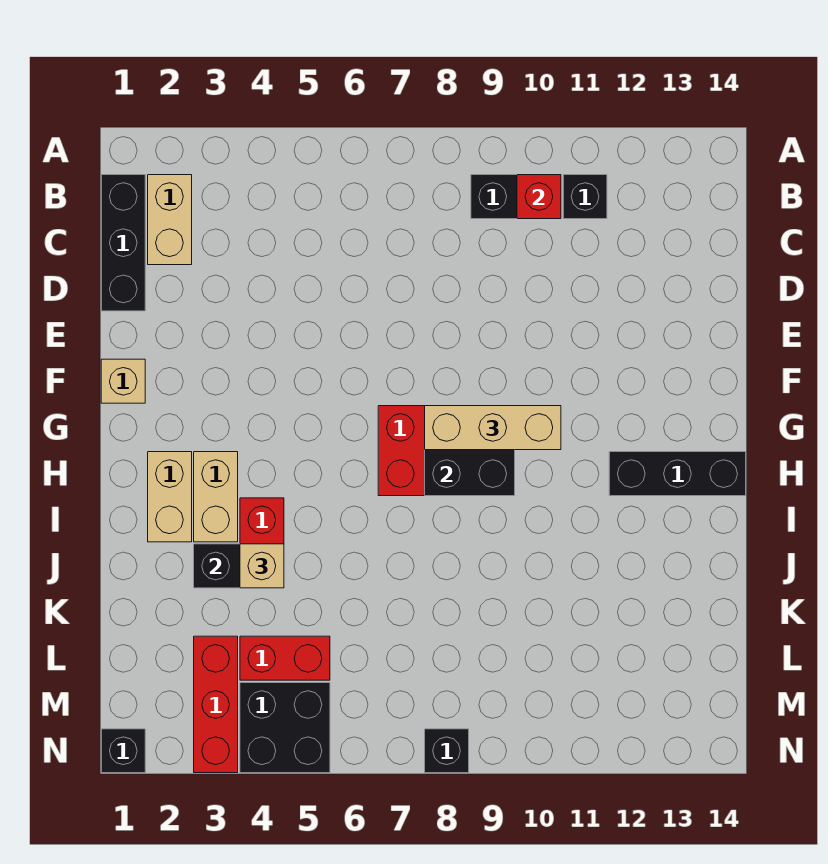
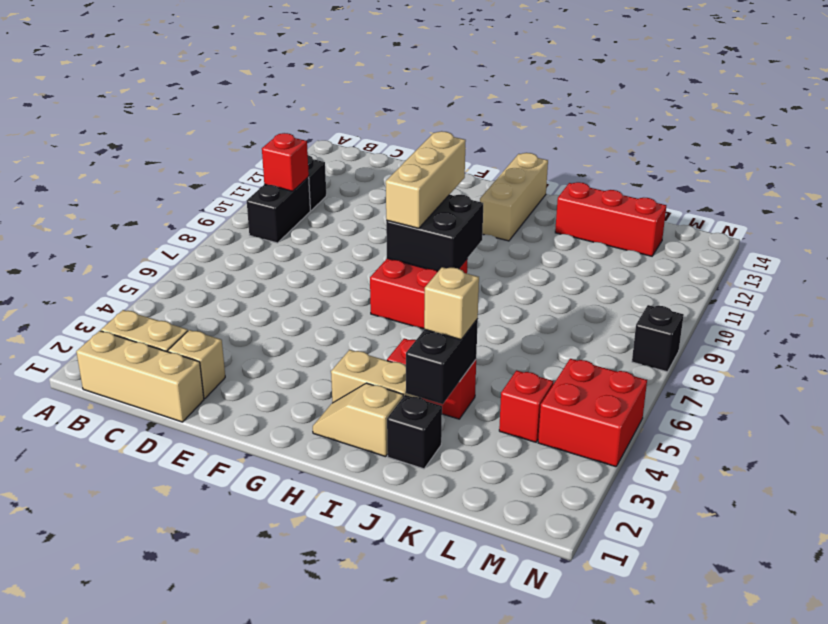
black brick B1:D1 level 1 -> tan brick B1:D1 level 1
tan brick F1 level 1 -> tan brick D2 level 1
tan brick H2:I2 level 1 -> tan slope H2:I2 level 1 top I
black brick H12:H14 level 1 -> tan brick H12:H14 level 1
red brick L3:N3 level 1 -> red brick J13:L13 level 1
red brick L4:L5 level 1 -> red brick L4 level 1
black brick M4:N5 level 1 -> red brick M4:N5 level 1
black brick N1 level 1 -> black brick J2 level 1

